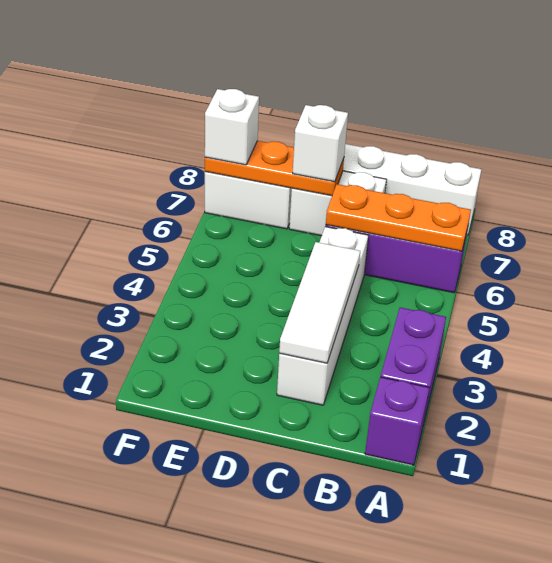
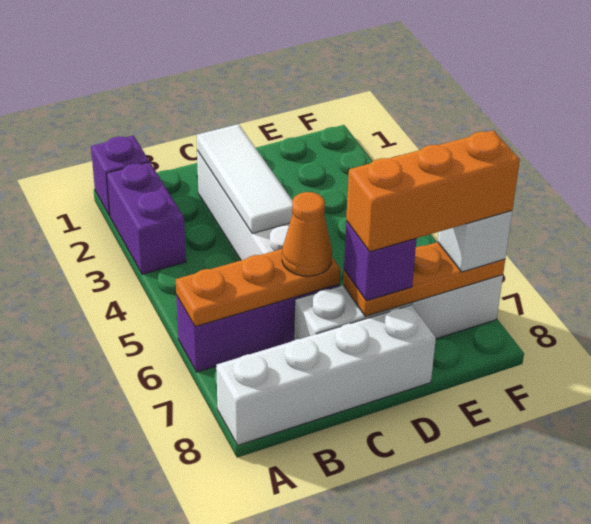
none -> orange cone C6 level 3
white brick D7 level 3 -> purple brick D7 level 3
none -> orange brick D7:F7 level 4

